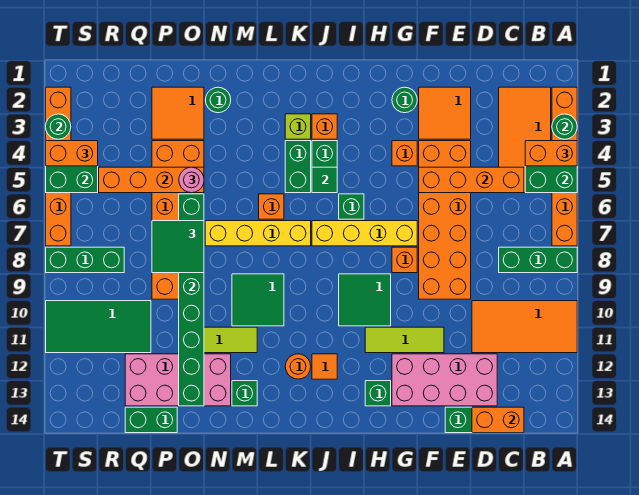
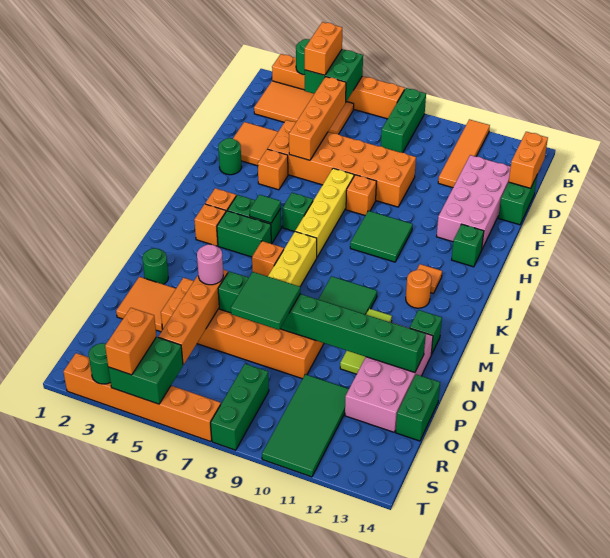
orange tile A10:D11 level 1 -> orange tile A11:D11 level 1
lime tile F11:H11 level 1 -> none
lime brick K3 level 1 -> orange brick K3 level 1

